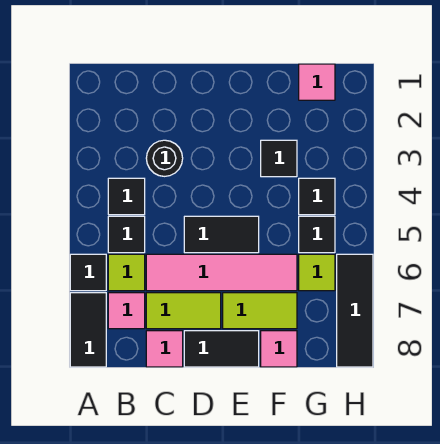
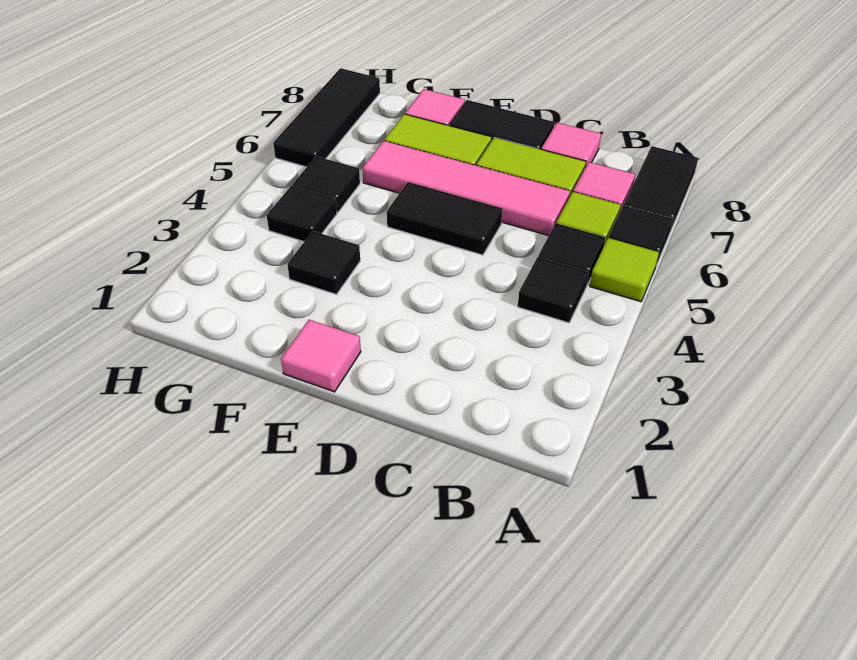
black round brick C3 level 1 -> none
pink tile G1 level 1 -> pink tile E1 level 1
lime tile G6 level 1 -> lime tile A5 level 1

